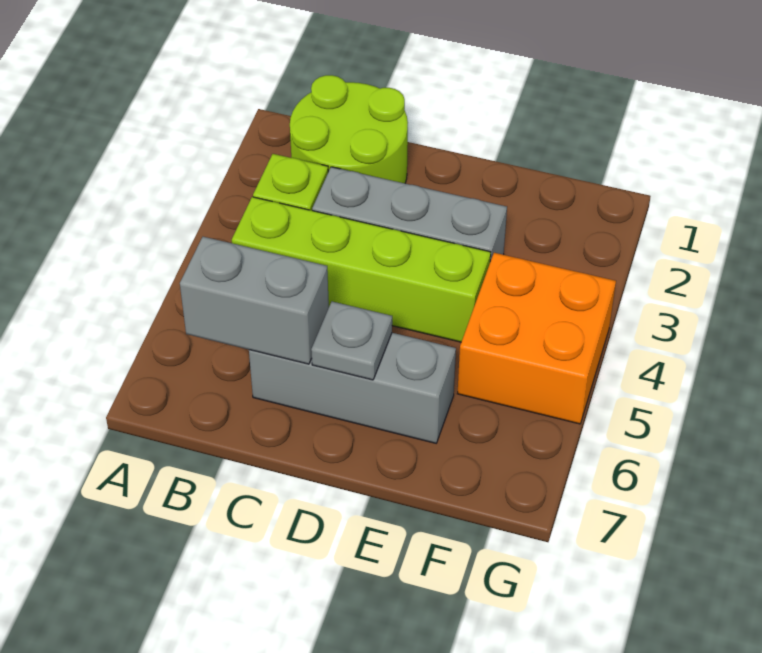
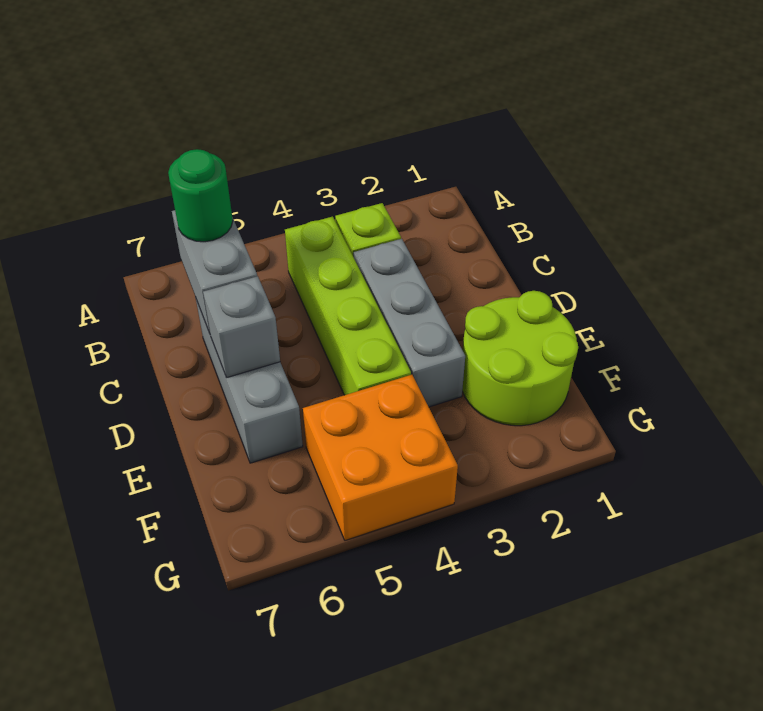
lime round brick B1:C2 level 1 -> lime round brick E1:F2 level 1
none -> green round brick B6 level 3
grey plate D6 level 2 -> grey brick D6 level 2

